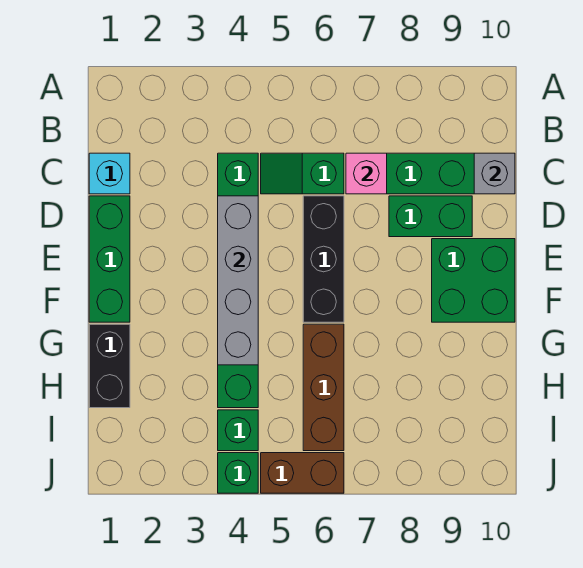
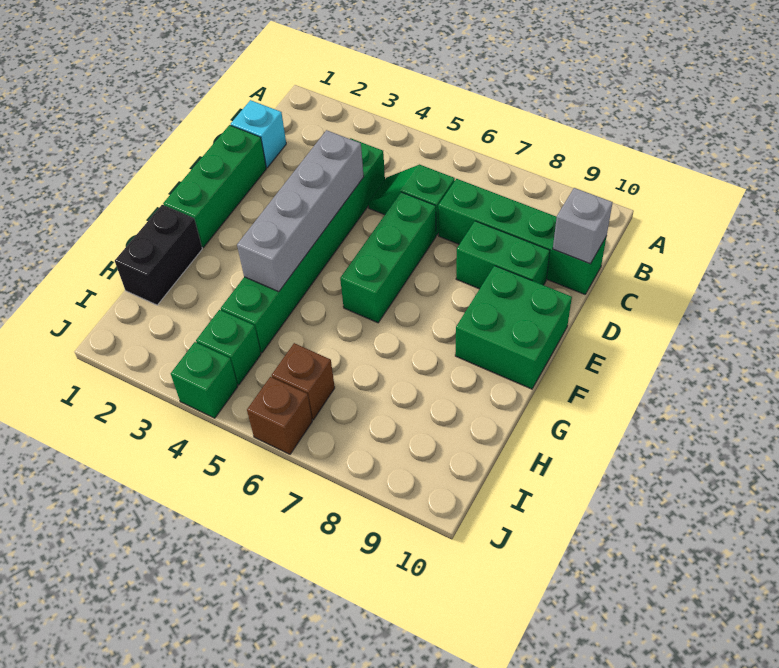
pink brick C7 level 2 -> none
black brick D6:F6 level 1 -> green brick D6:F6 level 1
brown brick G6:I6 level 1 -> brown brick I6 level 1
brown brick J5:J6 level 1 -> brown brick J6 level 1

